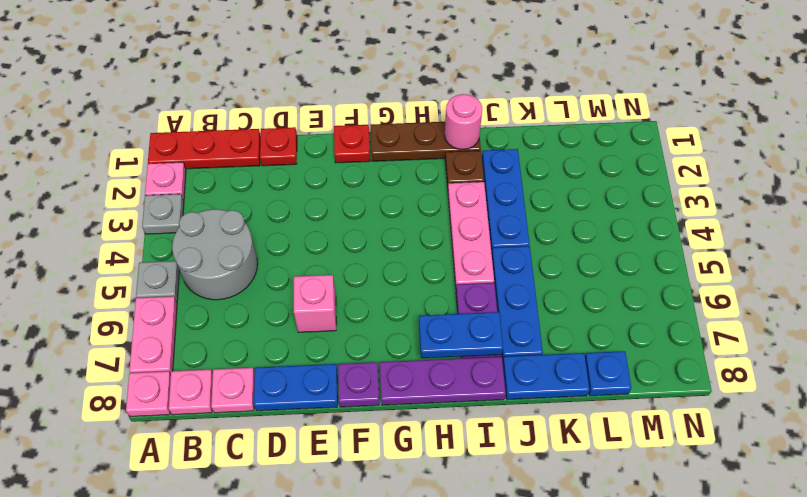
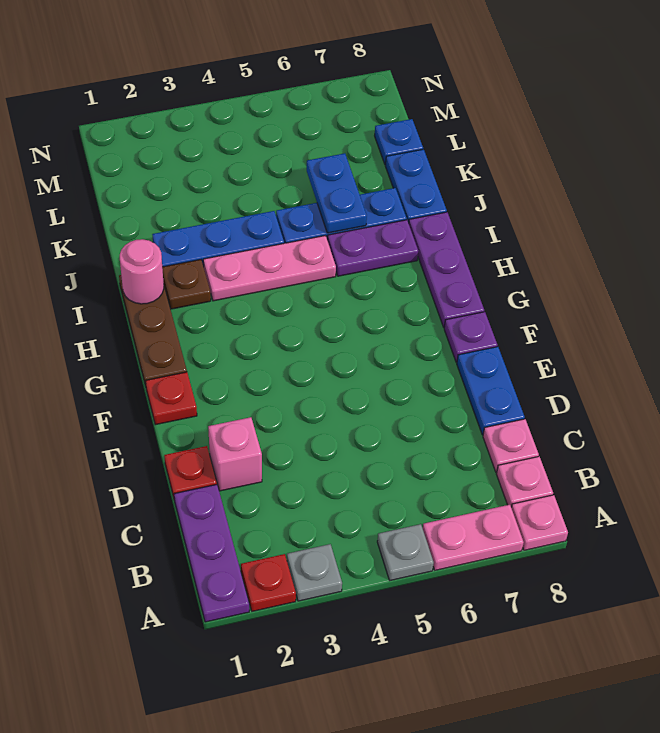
red plate A1:C1 level 1 -> purple plate A1:C1 level 1
pink plate A2 level 1 -> red plate A2 level 1
grey round brick B4:C5 level 1 -> none
pink brick E6 level 1 -> pink brick D2 level 1
blue plate H7:I7 level 2 -> blue plate J6:K6 level 2

